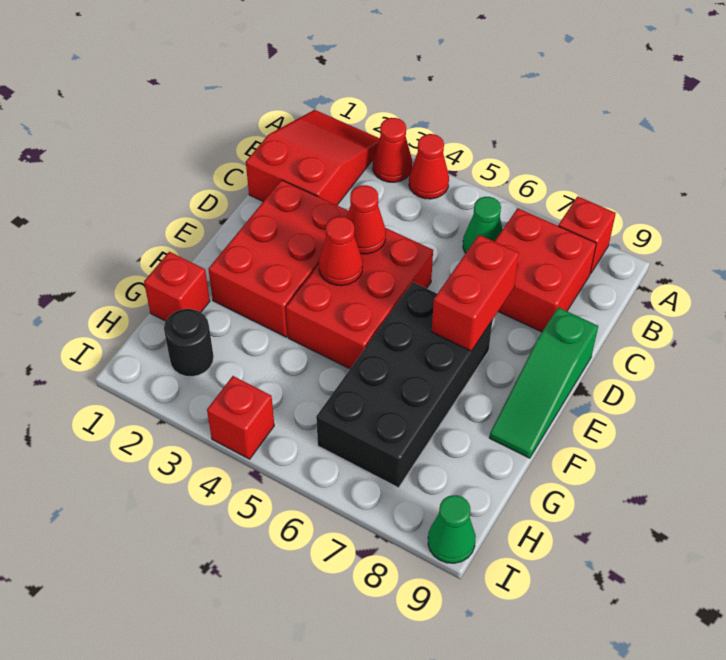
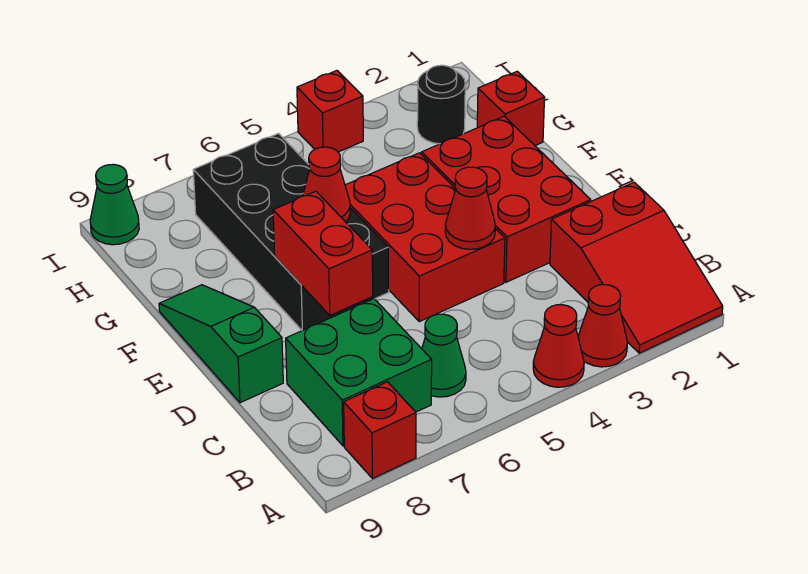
red brick B7:C8 level 1 -> green brick B7:C8 level 1
red cone E4 level 2 -> red cone F6 level 2

